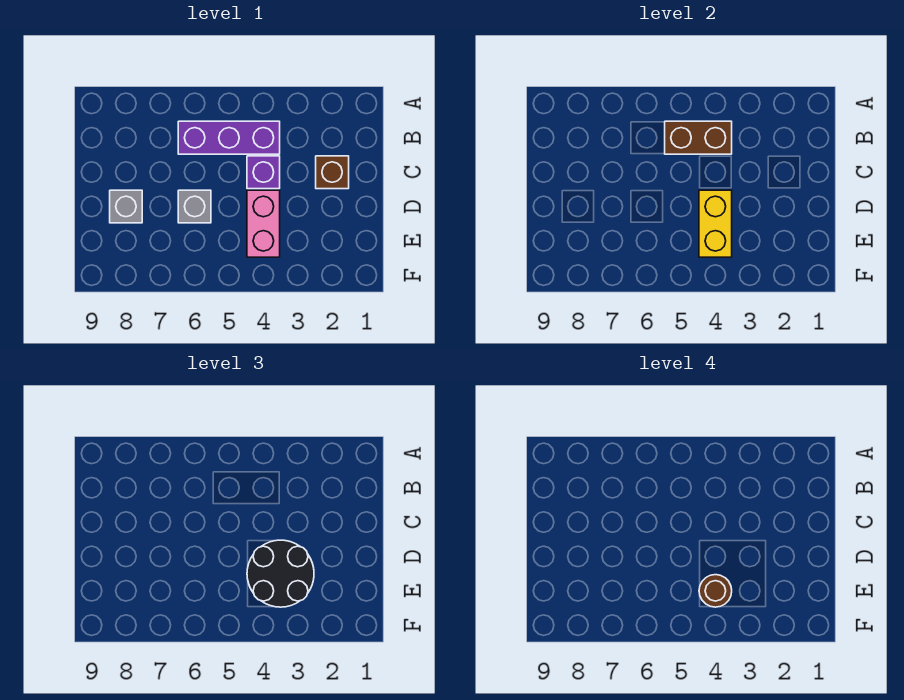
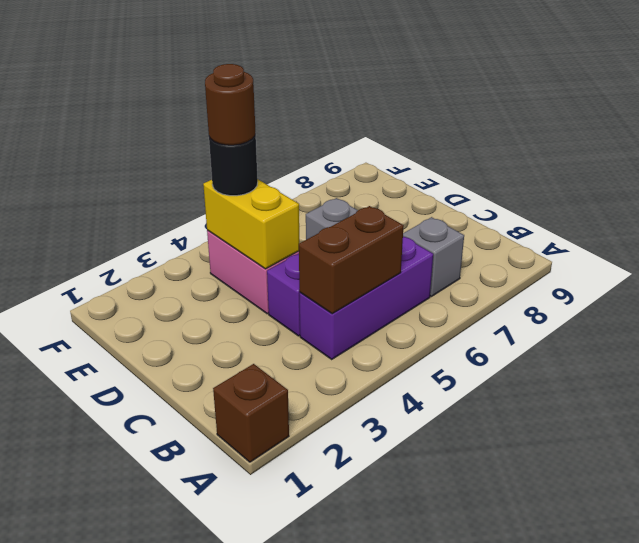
brown brick C2 level 1 -> brown brick A1 level 1
black round brick D3:E4 level 3 -> black round brick E4 level 3
grey brick D8 level 1 -> grey brick B7 level 1

